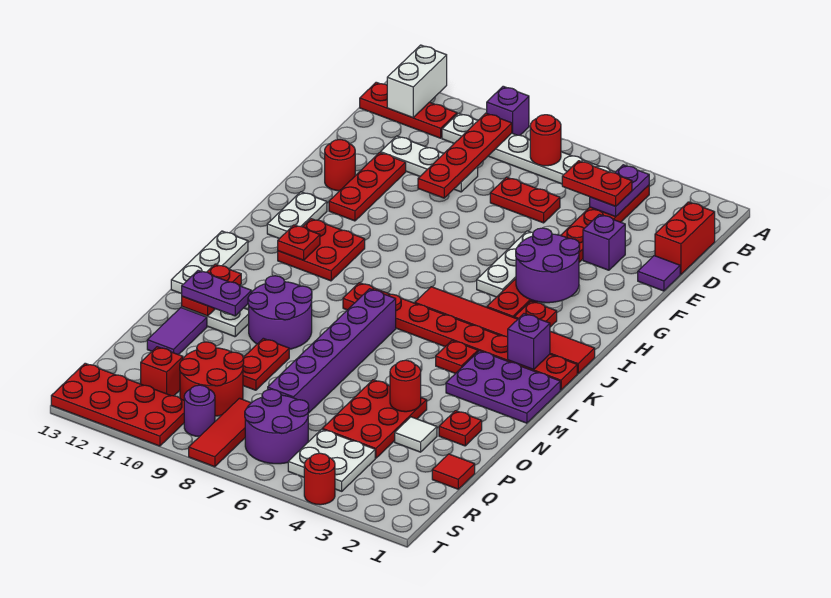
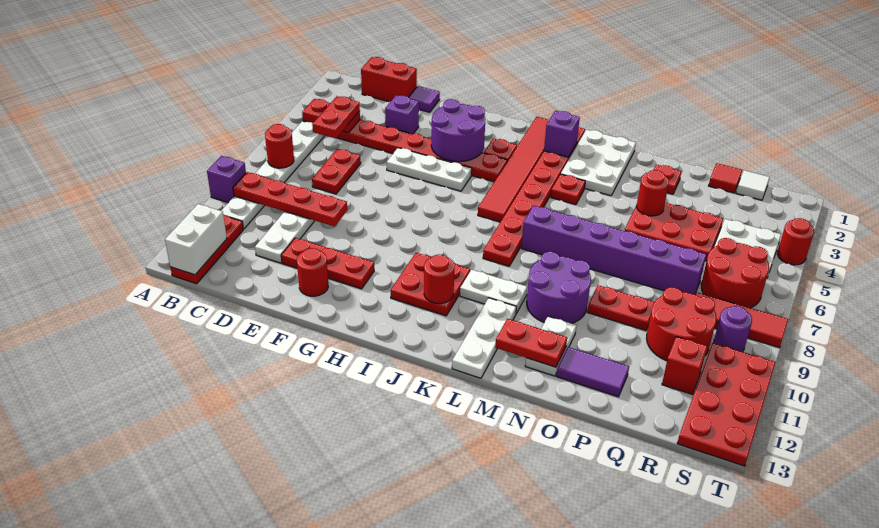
white brick A12:B12 level 2 -> white brick B12:B13 level 2
purple plate B4:C4 level 2 -> red plate B4:C4 level 2
white plate H12:I12 level 1 -> white plate K10:L10 level 1
red plate J11 level 2 -> red round brick J11 level 2
white plate K13:M13 level 1 -> white plate L11:L13 level 1
purple plate L1:M3 level 1 -> white plate L1:M3 level 1
purple plate N11:N12 level 3 -> none
white tile P3 level 1 -> white tile R1 level 1
purple round brick R6:S7 level 1 -> red round brick R6:S7 level 1

